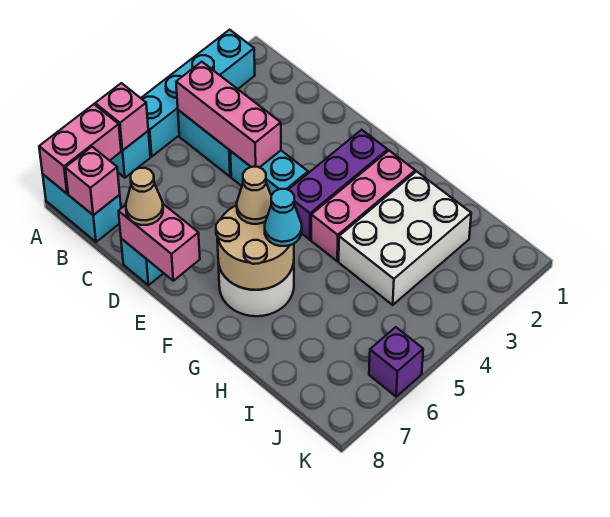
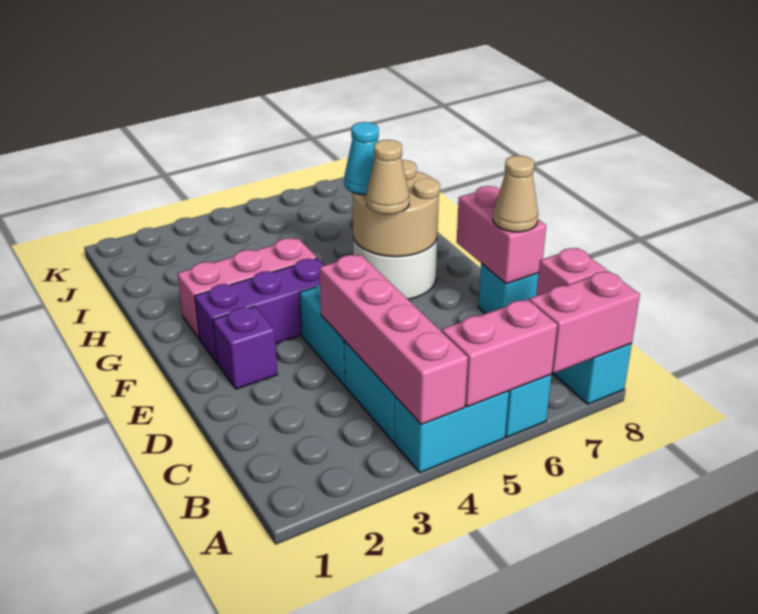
cyan brick A2:A5 level 1 -> cyan brick A4:A5 level 1
pink brick A6 level 2 -> pink brick A5:A6 level 2
pink brick B4:D4 level 2 -> pink brick A4:D4 level 2
white brick H2:I4 level 1 -> none
purple brick K6 level 1 -> purple brick E2 level 1

